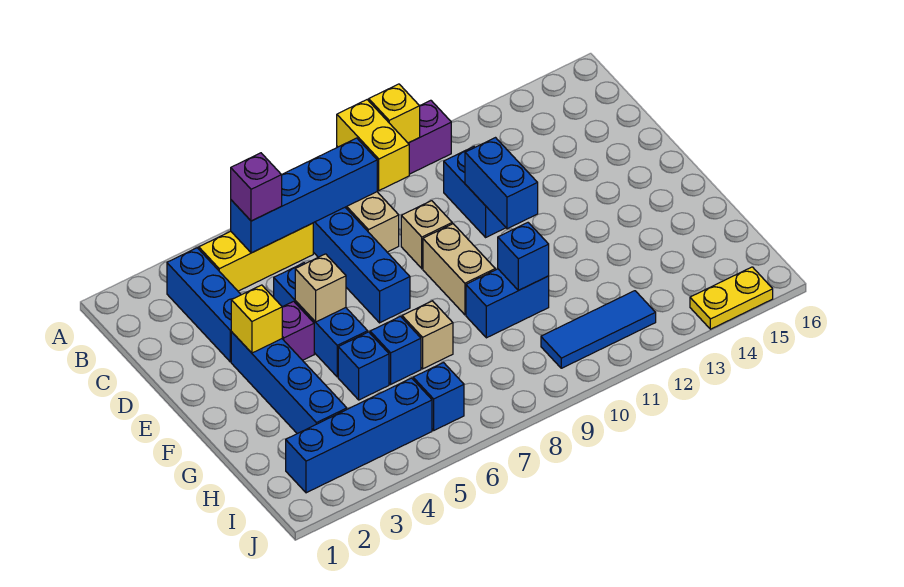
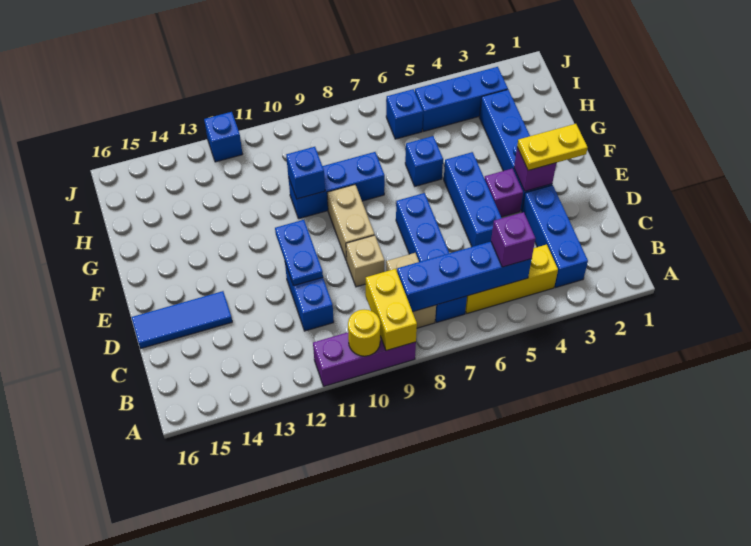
yellow brick A10 level 2 -> yellow round brick A10 level 2
blue brick D11:E11 level 2 -> blue plate D11:E11 level 2
yellow brick E3 level 2 -> purple brick E3 level 2
tan brick E5 level 2 -> none
blue brick G5 level 1 -> blue brick J12 level 1
tan brick G7 level 1 -> none
blue brick G9:G10 level 1 -> blue brick G8:G10 level 1
blue brick I2:I5 level 1 -> blue brick I3:I5 level 1
blue tile I10:I12 level 1 -> blue tile D14:D16 level 1
yellow plate J14:J15 level 1 -> yellow plate E2:E3 level 3

